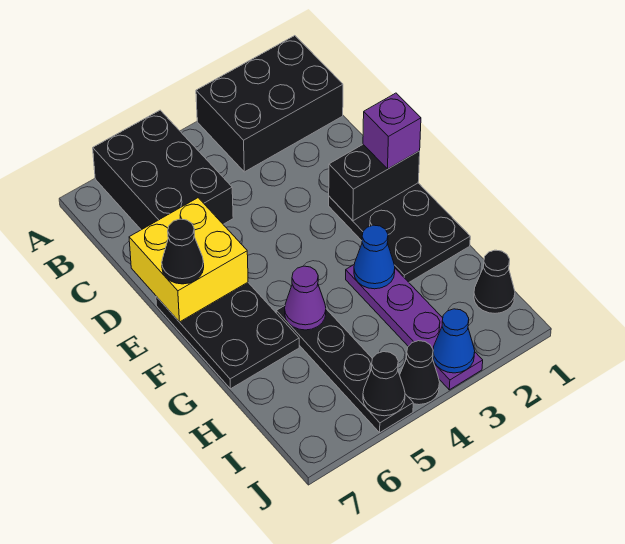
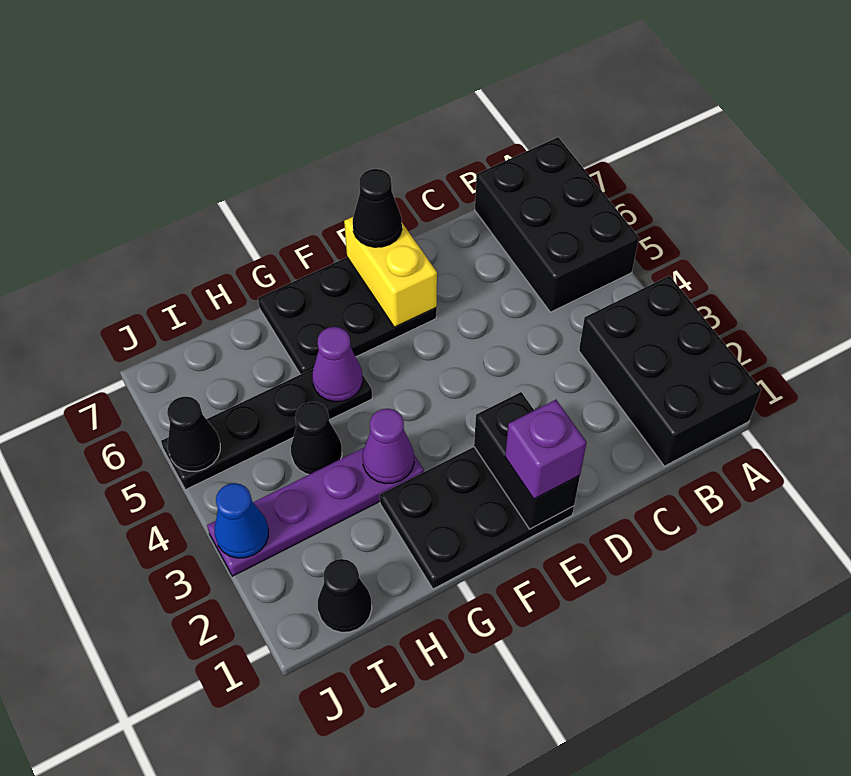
black brick A5:C6 level 1 -> black brick A5:B7 level 1
yellow brick D6:E7 level 2 -> yellow brick E6:E7 level 2
blue cone G3 level 2 -> purple cone G3 level 2
black cone J4 level 1 -> black cone H4 level 1

